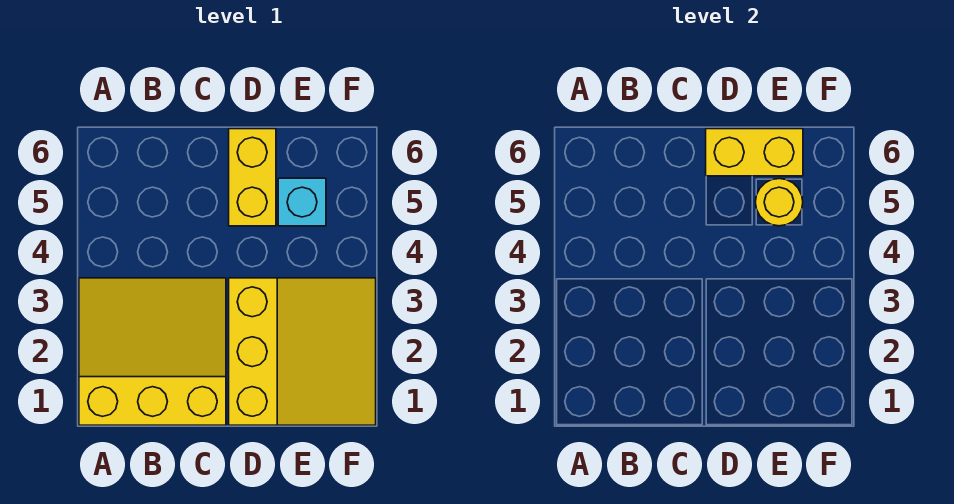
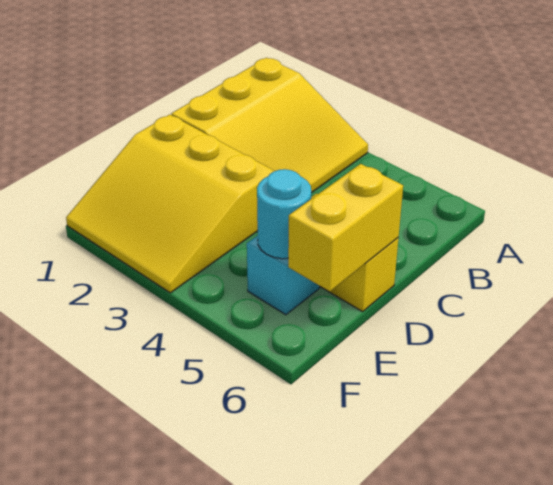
yellow round brick E5 level 2 -> cyan round brick E5 level 2

